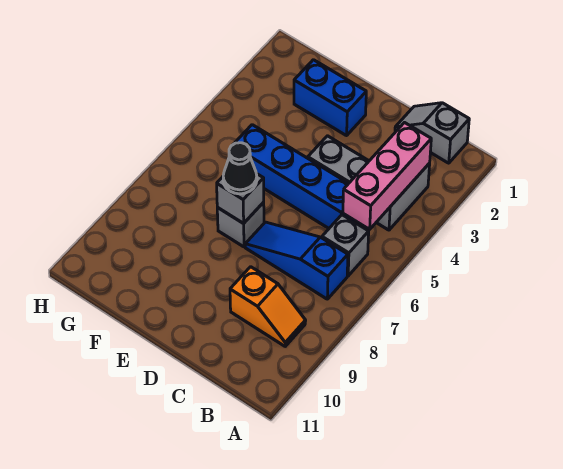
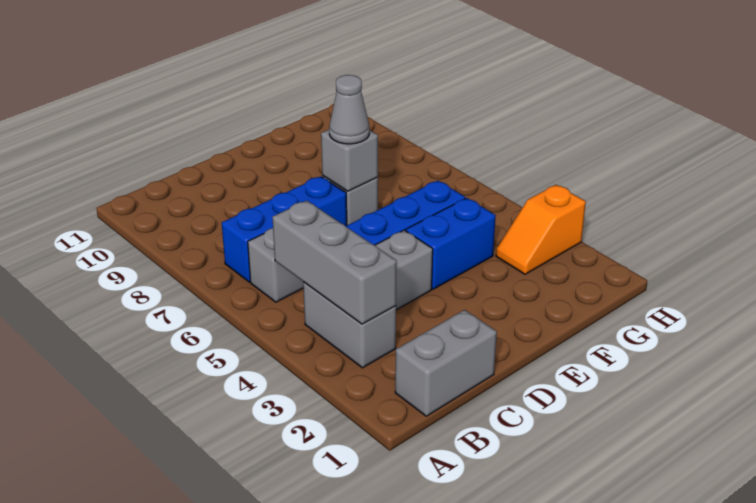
grey slope B1:C1 level 1 top B -> grey brick B1:C1 level 1
pink brick B3:B5 level 2 -> grey brick B3:B5 level 2
blue slope B7:D7 level 1 top B -> blue brick B7:D7 level 1
orange slope B9:C9 level 1 top C -> orange slope G3:H3 level 1 top H
blue brick E2:F2 level 1 -> blue brick E4:F4 level 1
black cone E7 level 3 -> grey cone E7 level 3

